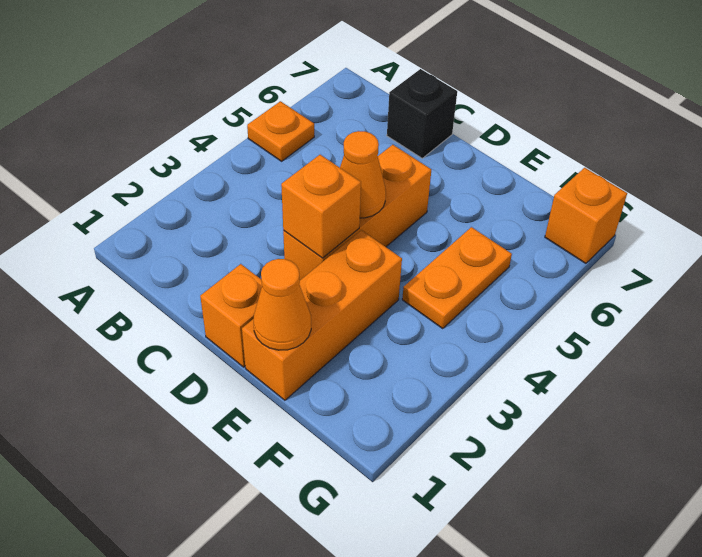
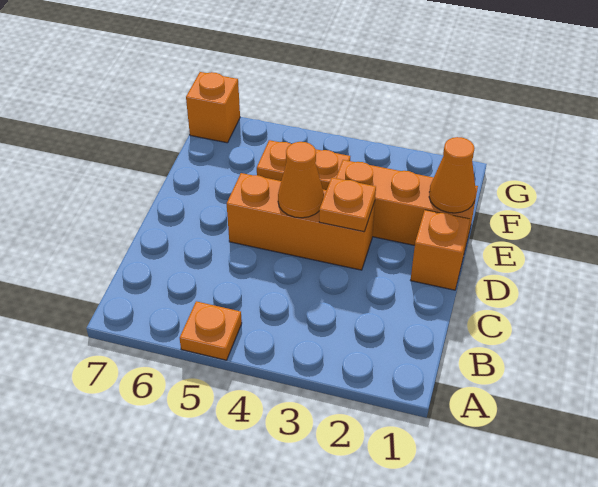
black brick C7 level 1 -> none
orange brick D3 level 2 -> orange plate D3 level 2

